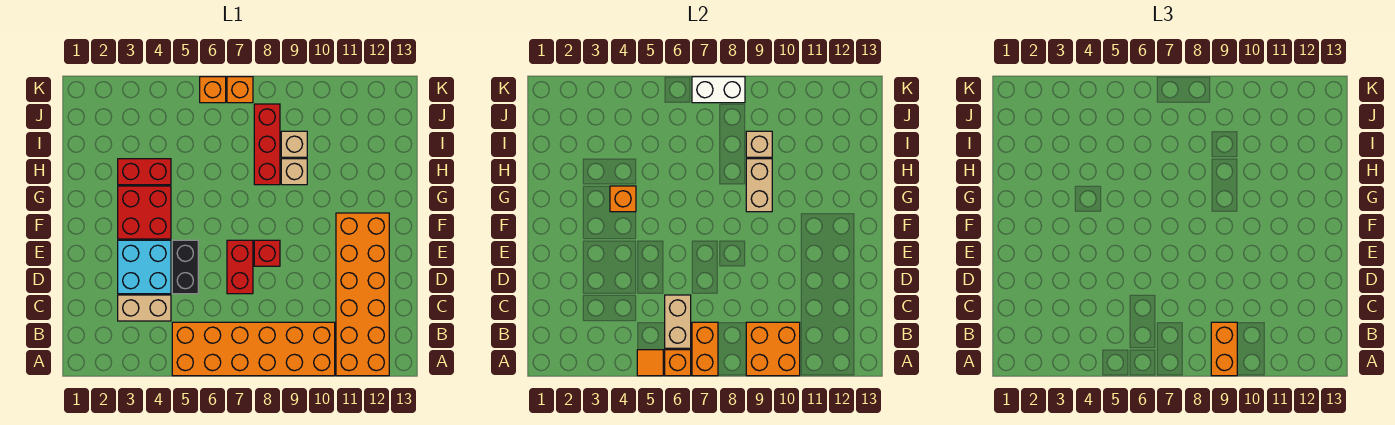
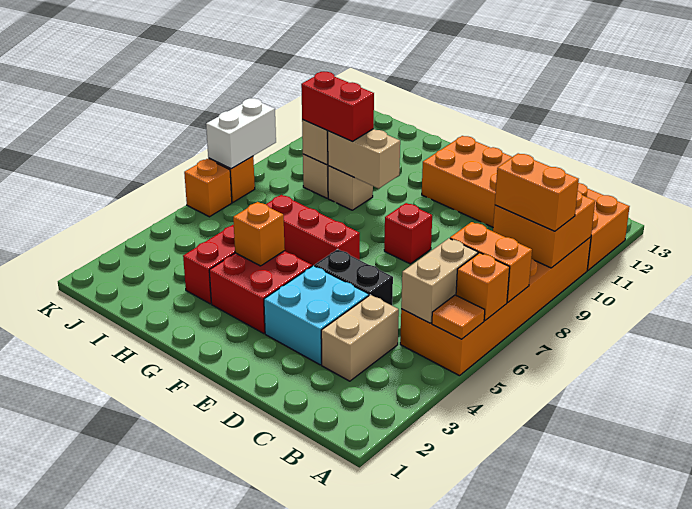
tan brick B6:C6 level 2 -> tan brick B5:B6 level 2
red brick D7:E7 level 1 -> red brick H9:I9 level 3
red brick H8:J8 level 1 -> red brick F6:H6 level 1

